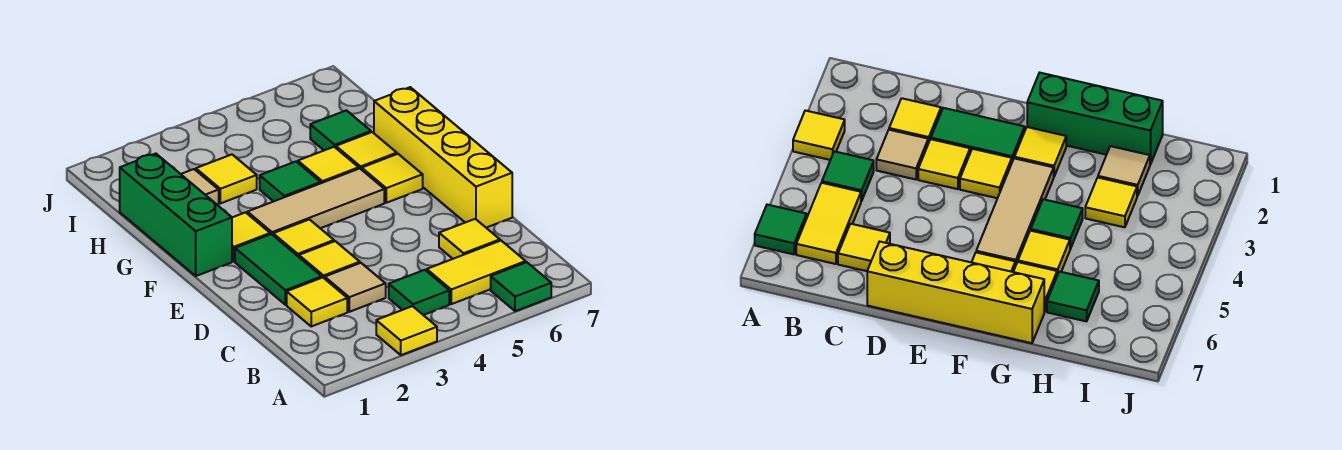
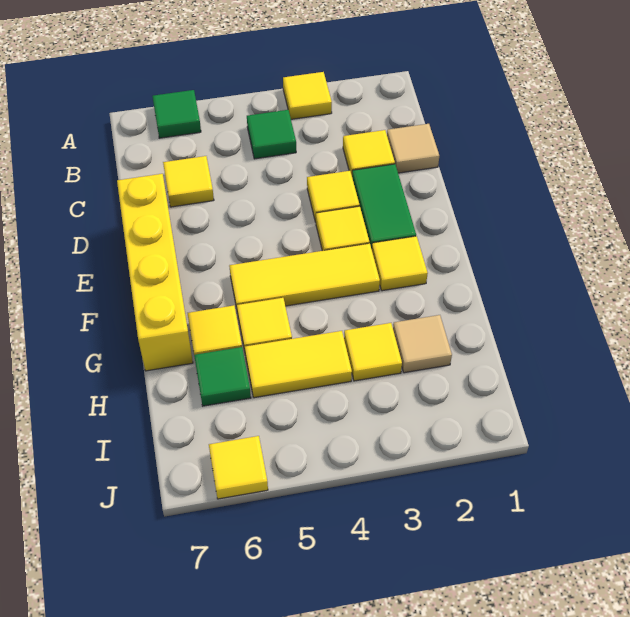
yellow tile B5:B6 level 1 -> yellow tile H4:H5 level 1
tan tile C3 level 1 -> tan tile C1 level 1
green brick F1:H1 level 1 -> none
tan tile F3:F5 level 1 -> yellow tile F3:F5 level 1
yellow tile F6 level 1 -> yellow tile J6 level 1
green tile G4 level 1 -> none

